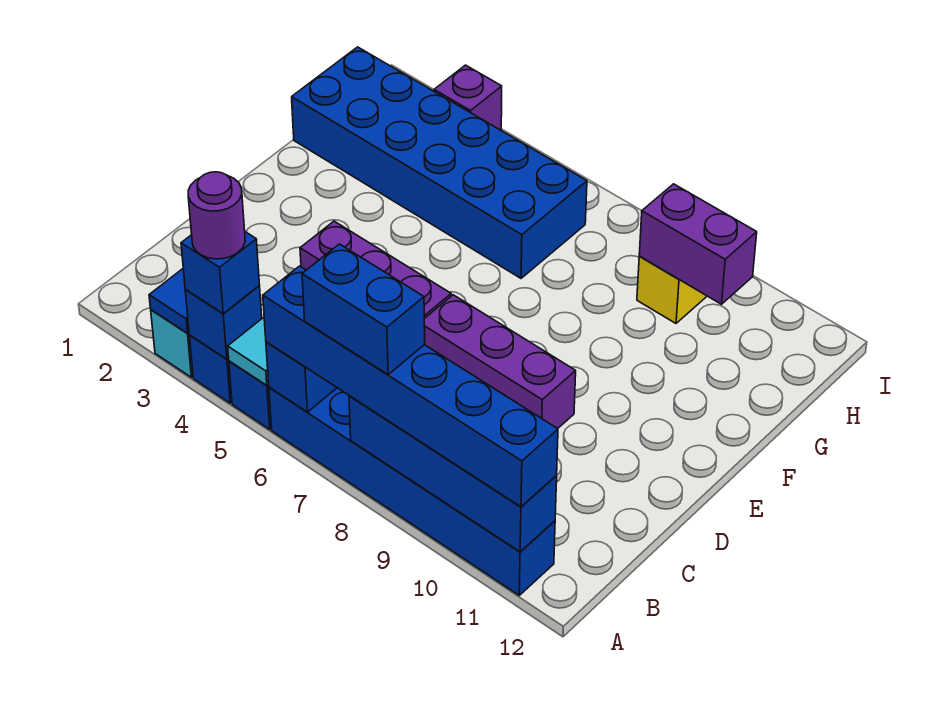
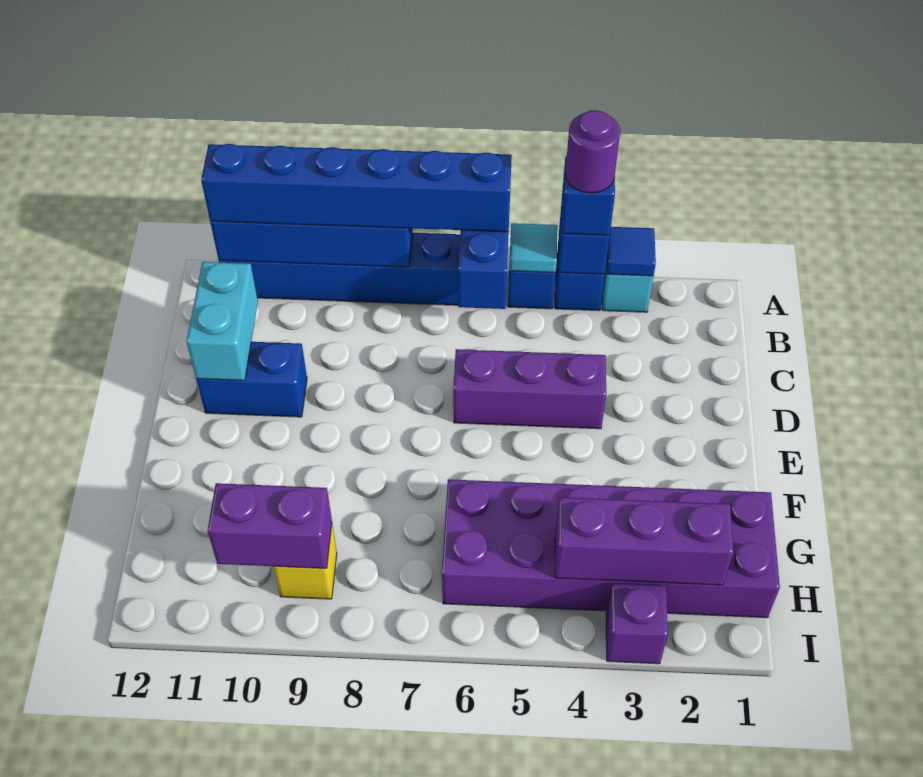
blue brick A7:A8 level 4 -> blue brick D10:D11 level 1
none -> cyan brick C11:D11 level 2
purple brick D7:D9 level 1 -> purple brick H2:H4 level 2
blue brick G1:H6 level 1 -> purple brick G1:H6 level 1

